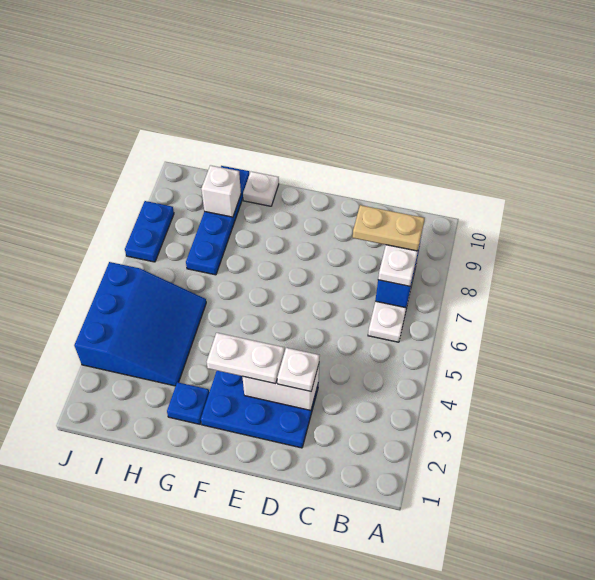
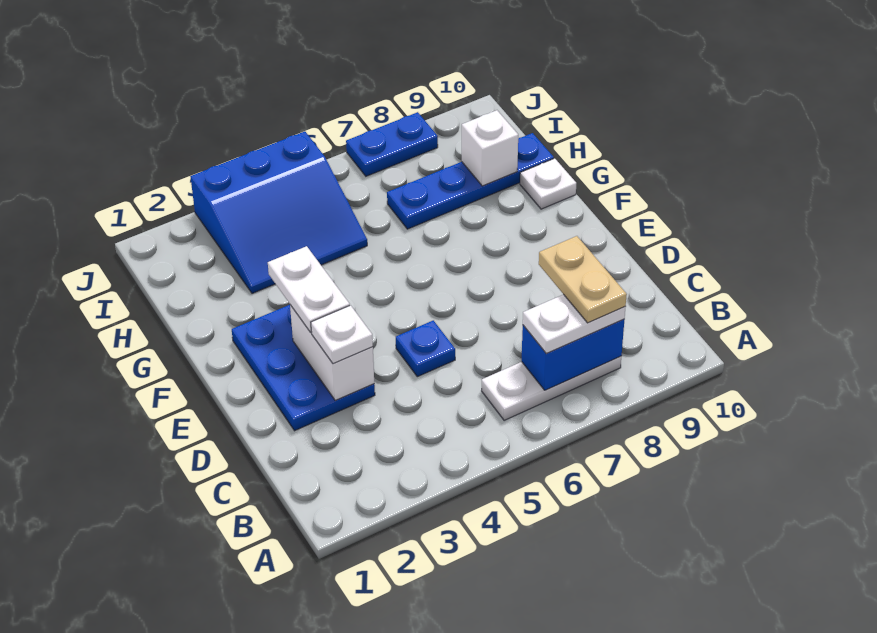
blue plate G2 level 1 -> blue plate D5 level 1

